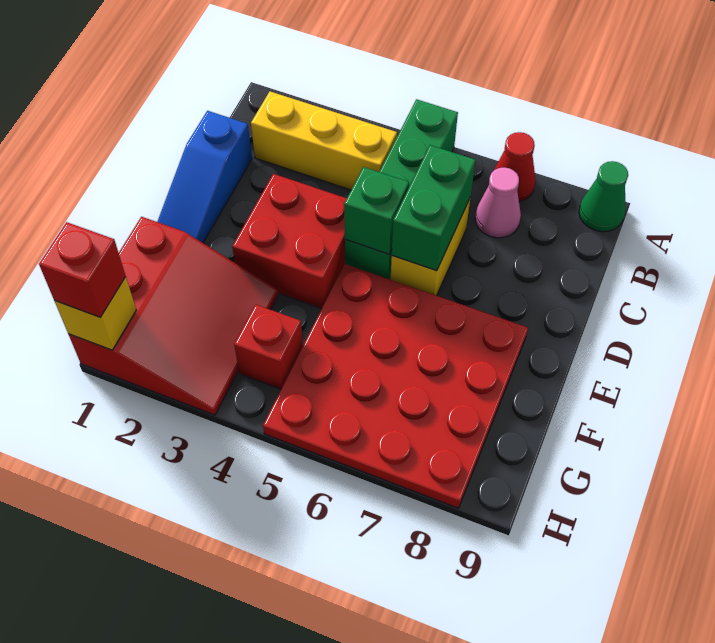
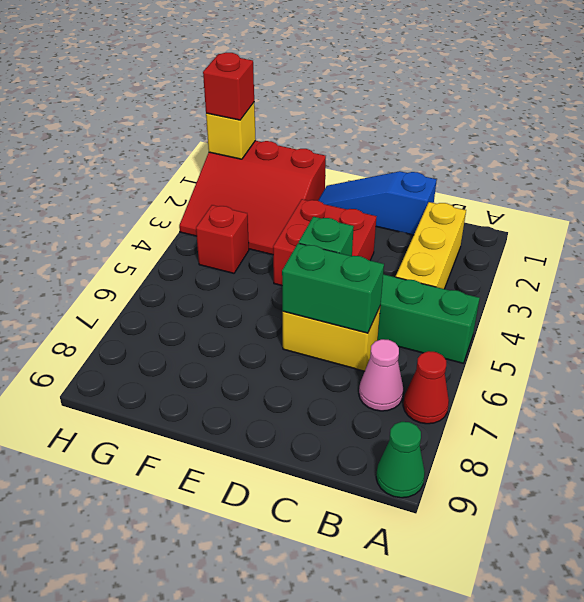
red plate E5:H8 level 1 -> none

